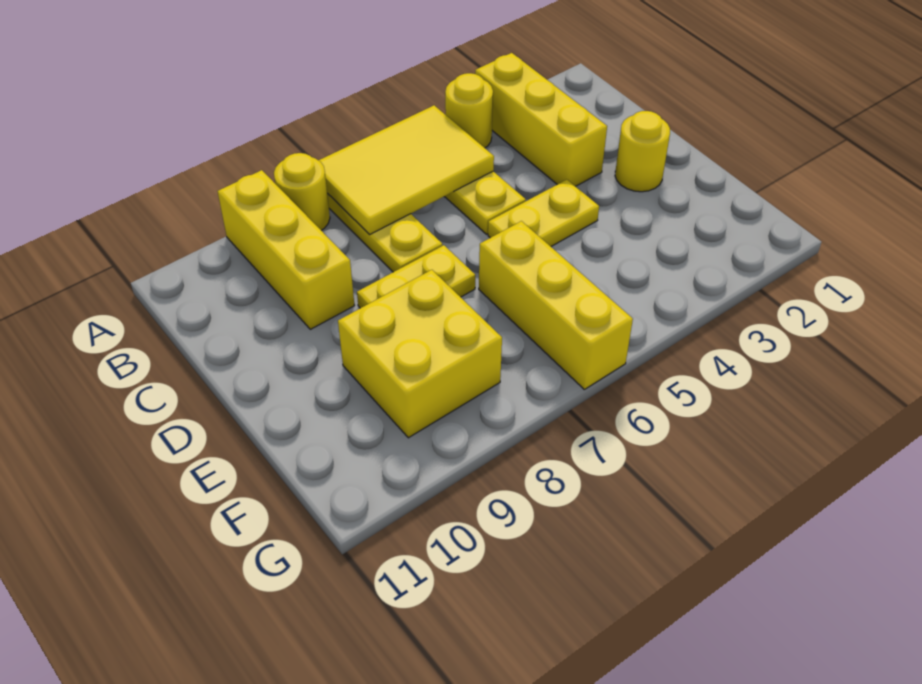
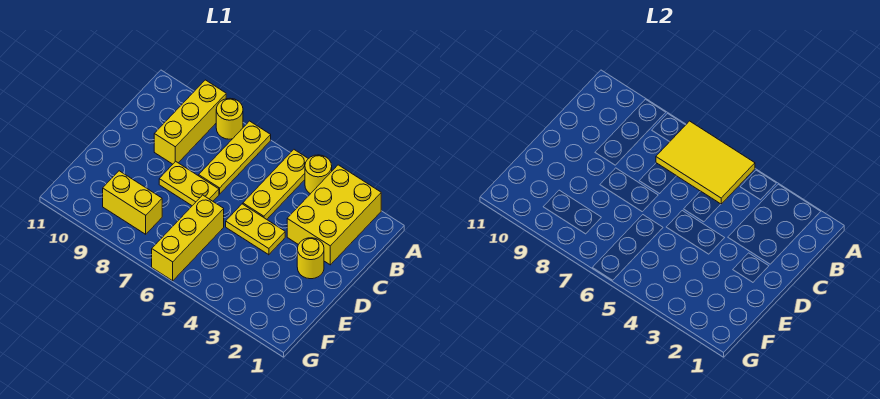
yellow brick A3:C3 level 1 -> yellow brick A2:C3 level 1
yellow brick E8:F9 level 1 -> yellow brick F8:F9 level 1

